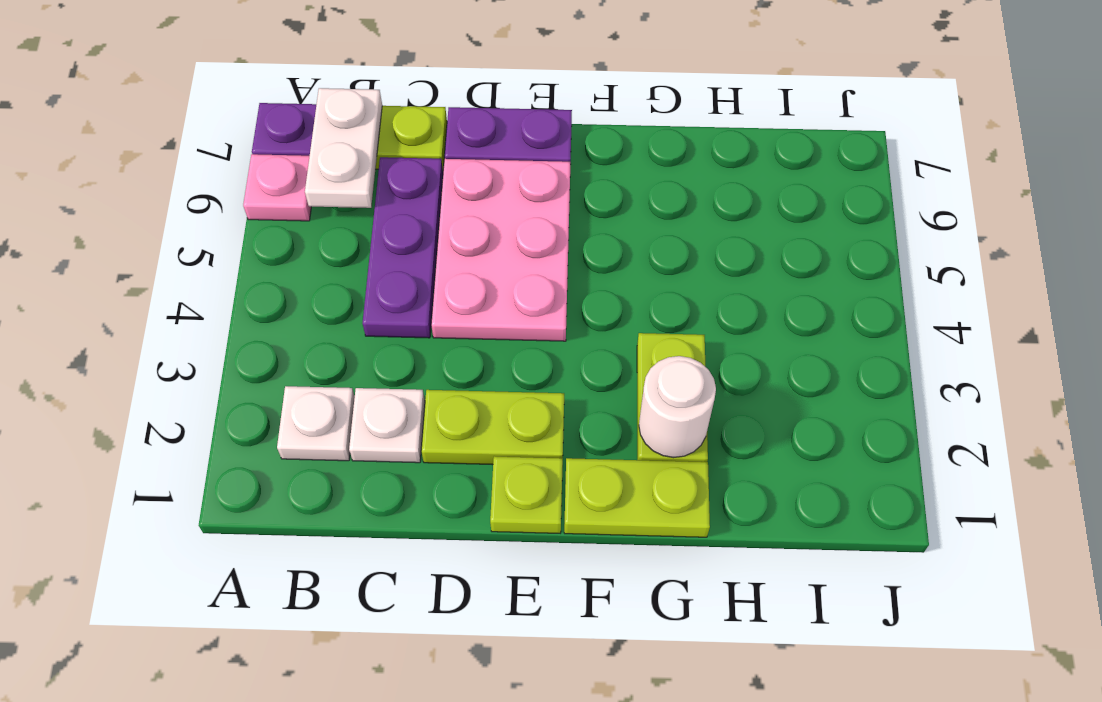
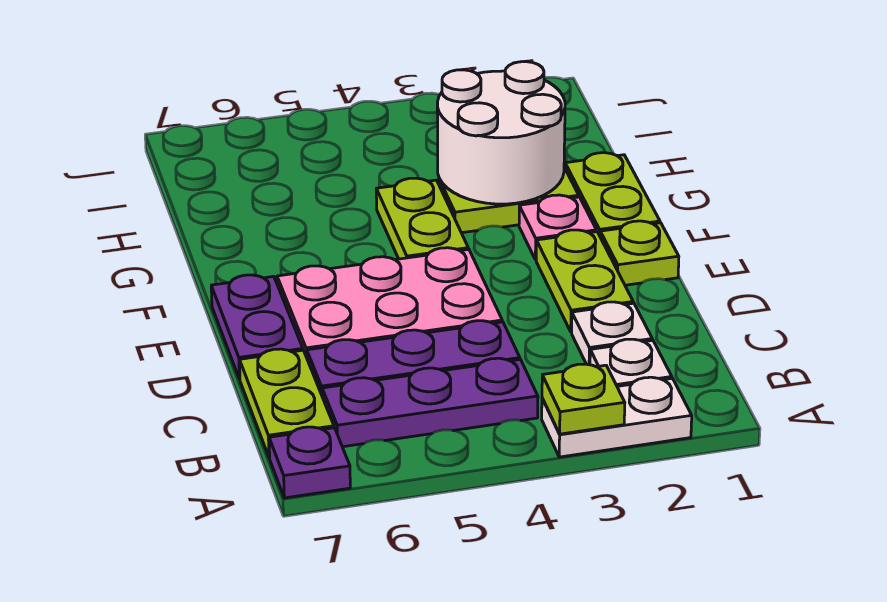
none -> lime plate A3 level 2
pink plate A6 level 1 -> pink plate F2 level 1
none -> purple plate B4:B6 level 1
white plate B6:B7 level 2 -> white plate A2:A3 level 1
none -> lime plate F4:G4 level 1
white round brick G2 level 2 -> white round brick G2:H3 level 2

